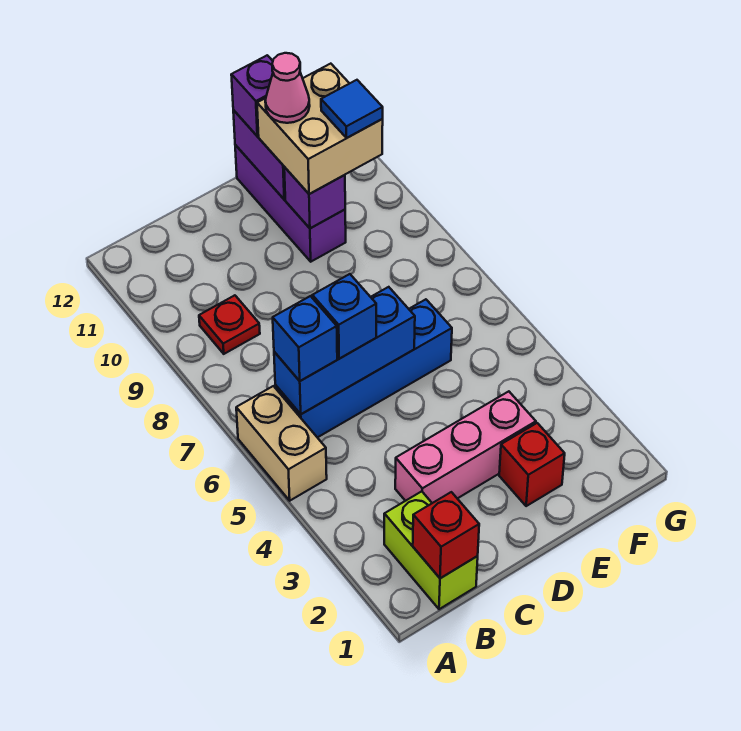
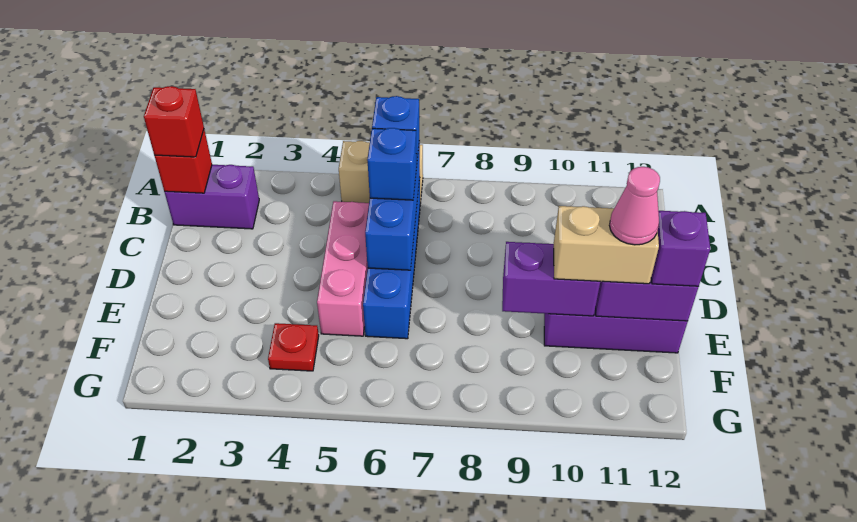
lime brick B1:B2 level 1 -> purple brick B1:B2 level 1
red plate B9 level 1 -> red plate F4 level 1
pink brick C3:E3 level 1 -> pink brick C5:E5 level 1
red brick E2 level 1 -> red brick B1 level 3
purple brick E10 level 2 -> purple brick E9:E10 level 2
tan brick E10:F11 level 3 -> tan brick E10:E11 level 3
blue tile F10 level 4 -> none

